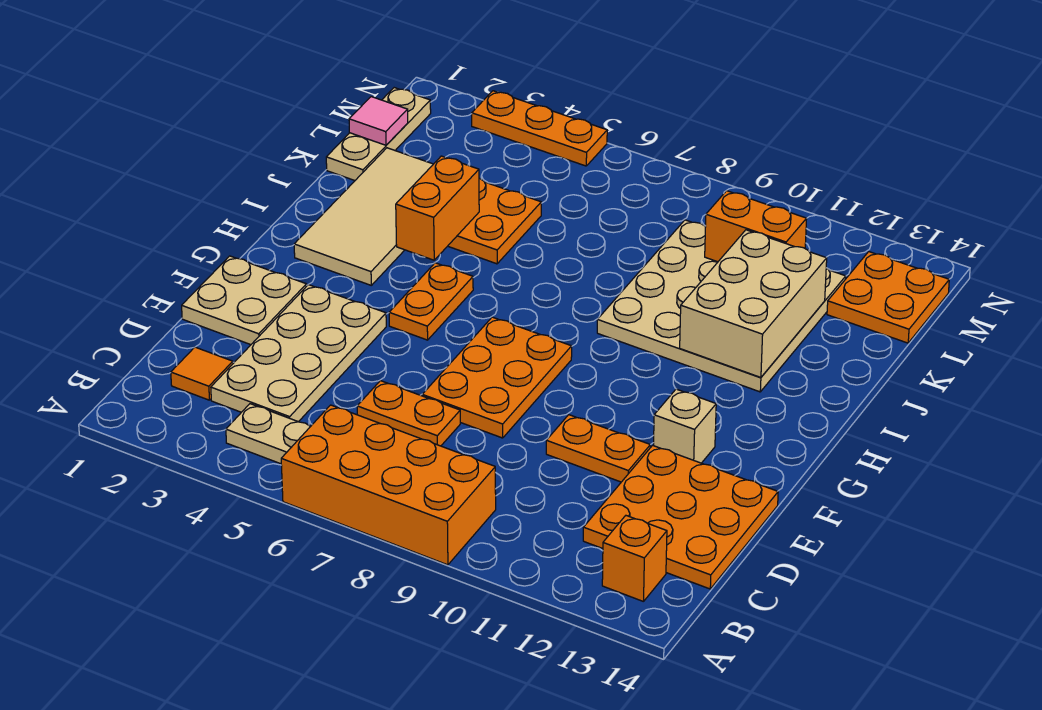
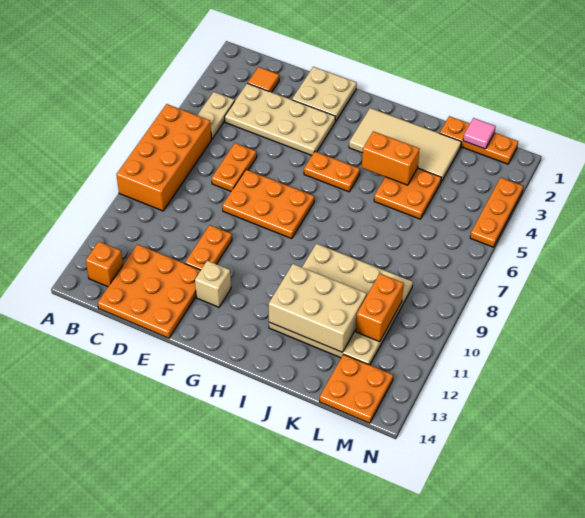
tan plate K1:M1 level 1 -> orange plate K1:M1 level 1

